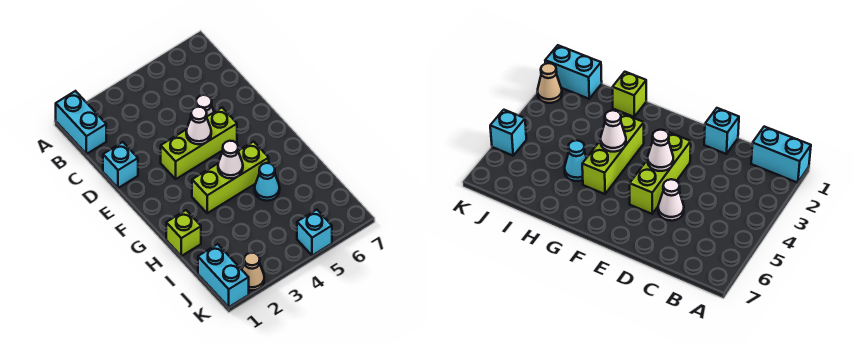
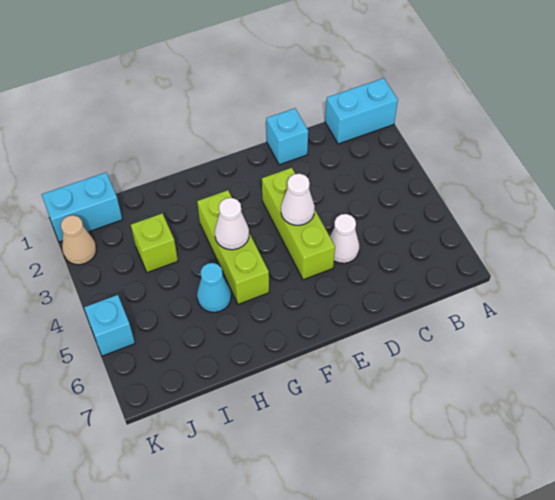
lime brick H1 level 1 -> lime brick I3 level 1

